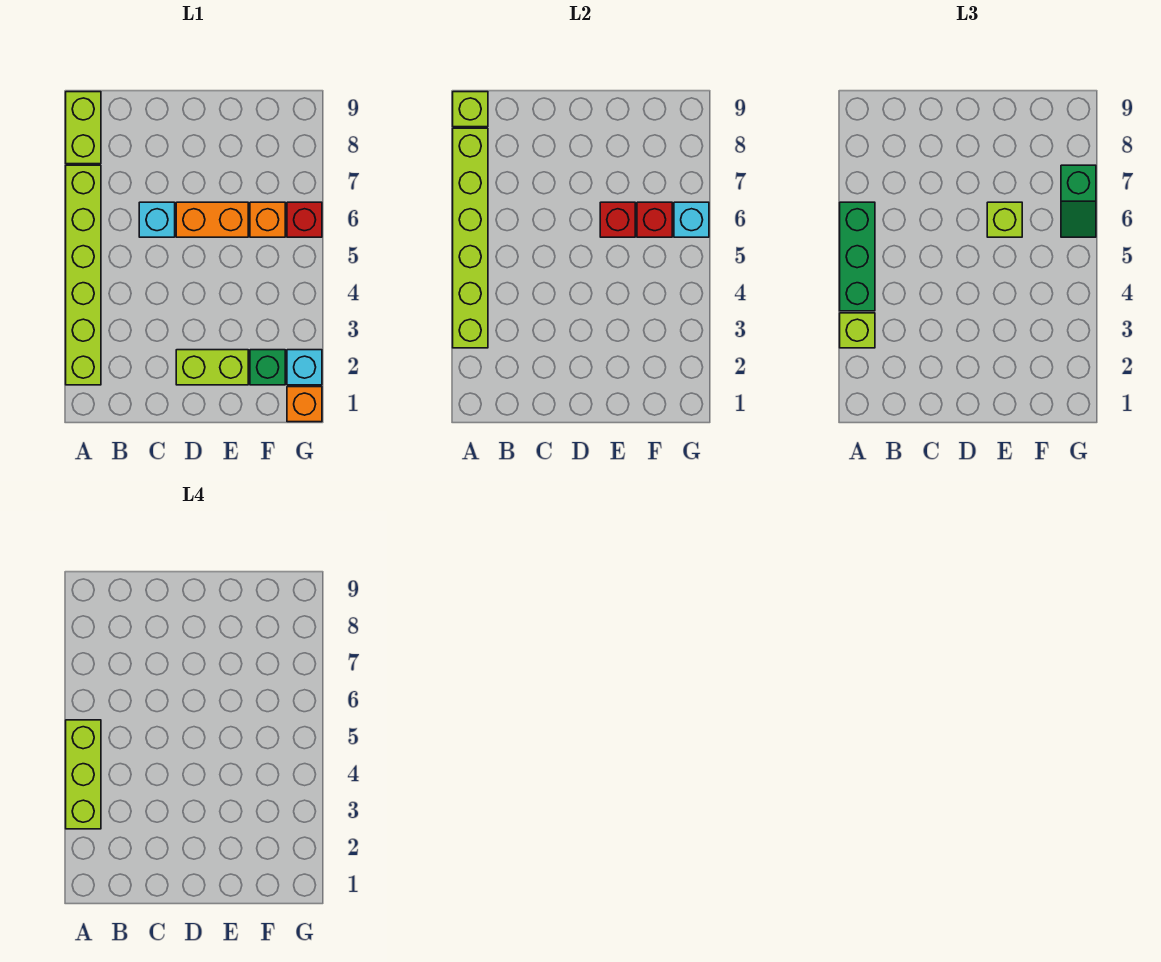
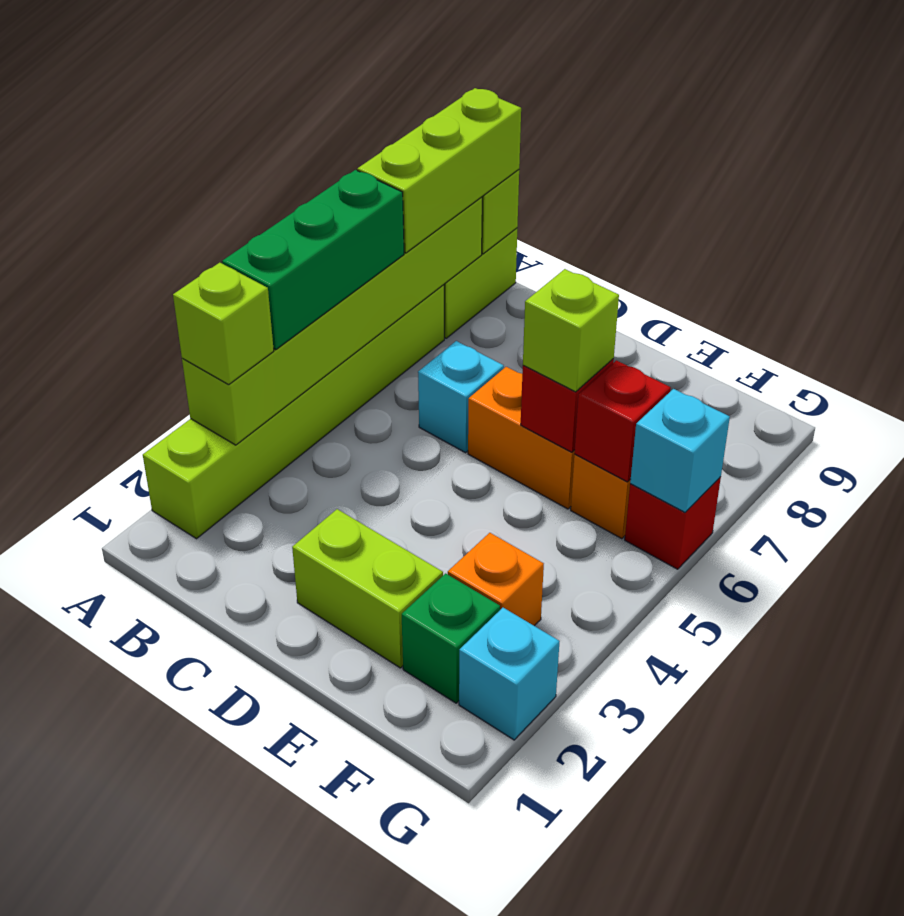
lime brick A3:A5 level 4 -> lime brick A7:A9 level 3
orange brick G1 level 1 -> orange brick F3 level 1
green slope G6:G7 level 3 top 7 -> none

